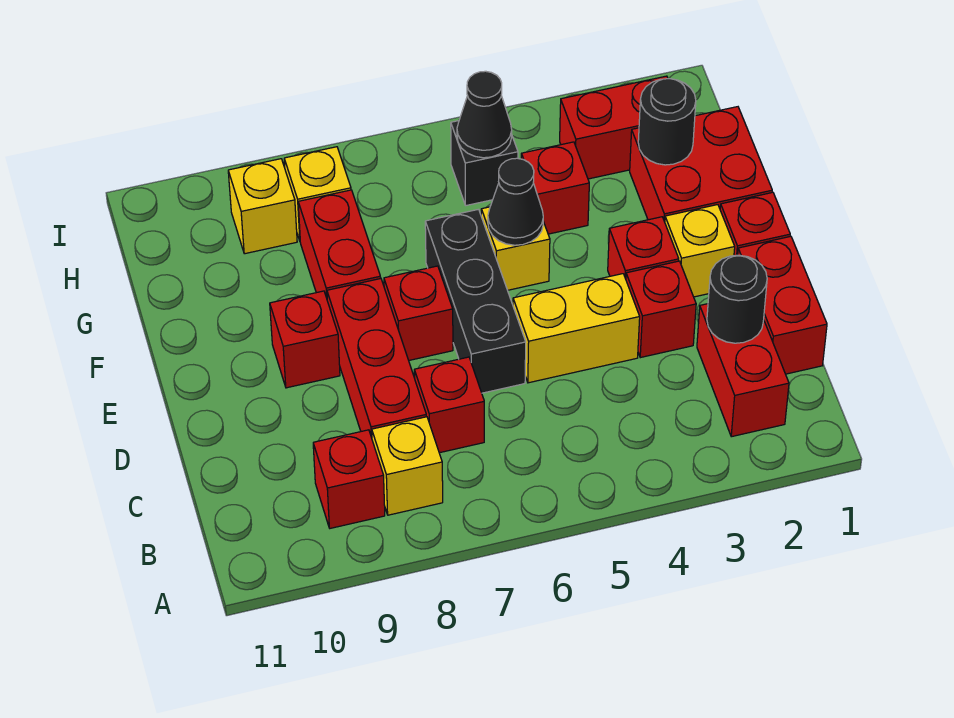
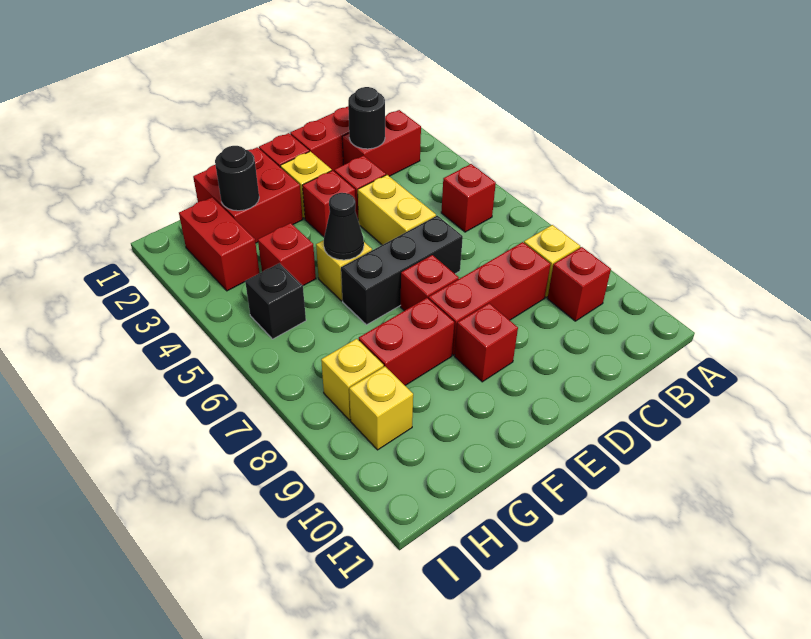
red brick C7 level 1 -> red brick B5 level 1
black cone H5 level 2 -> none

